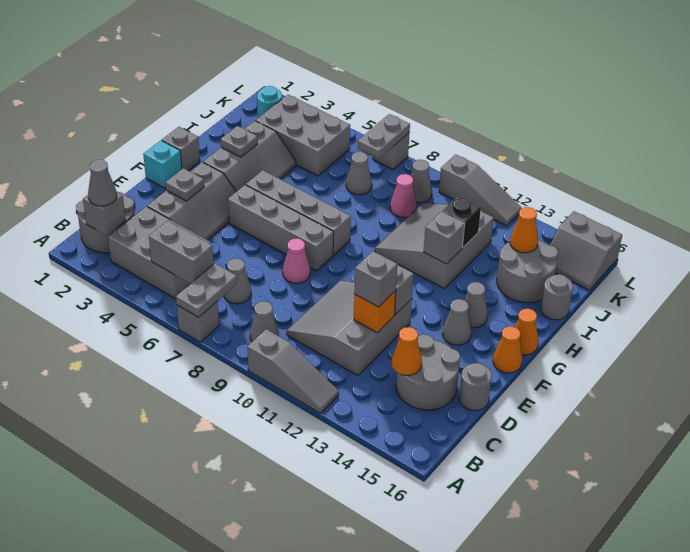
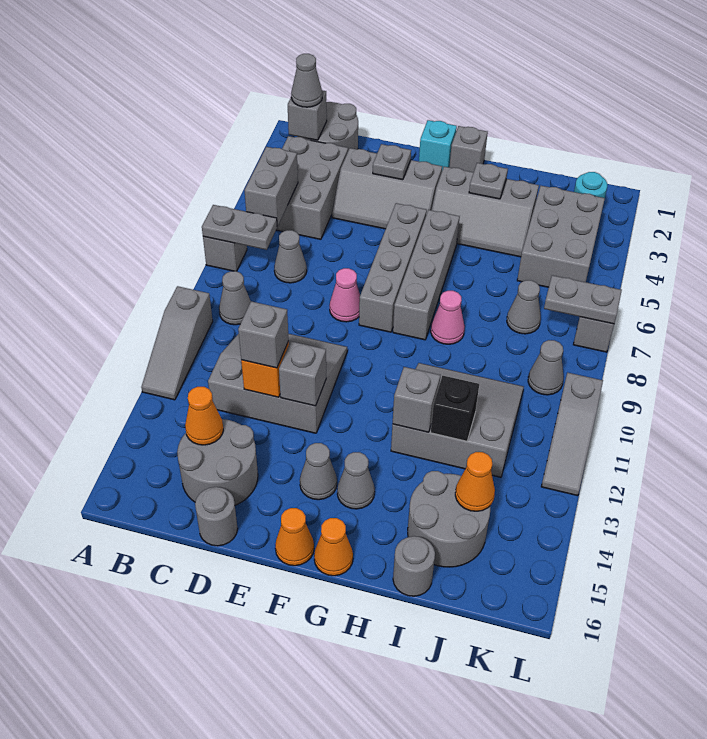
pink cone J9 level 1 -> pink cone H8 level 1
grey slope K15:L16 level 1 top L -> none

